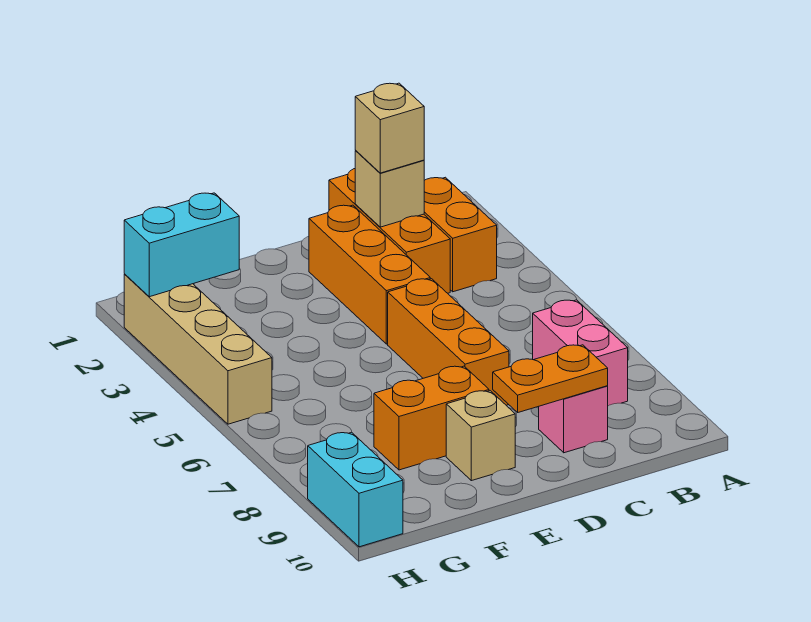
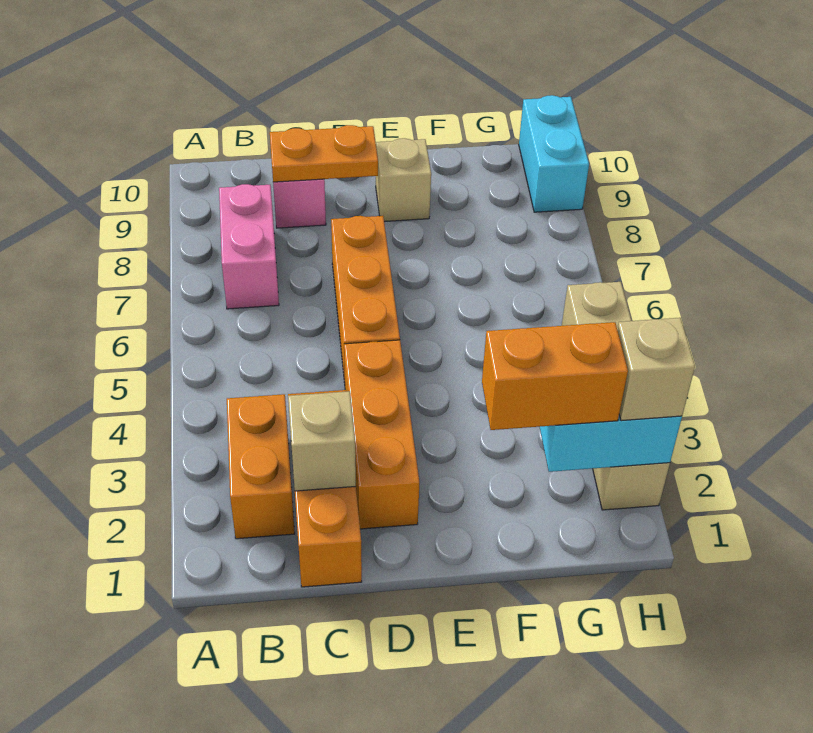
tan brick C2 level 3 -> tan brick H2 level 3
orange brick E8:F8 level 1 -> orange brick F2:G2 level 3

